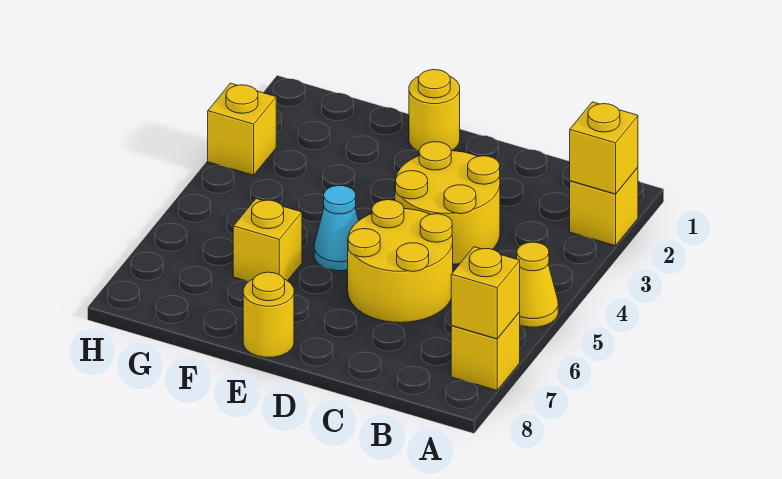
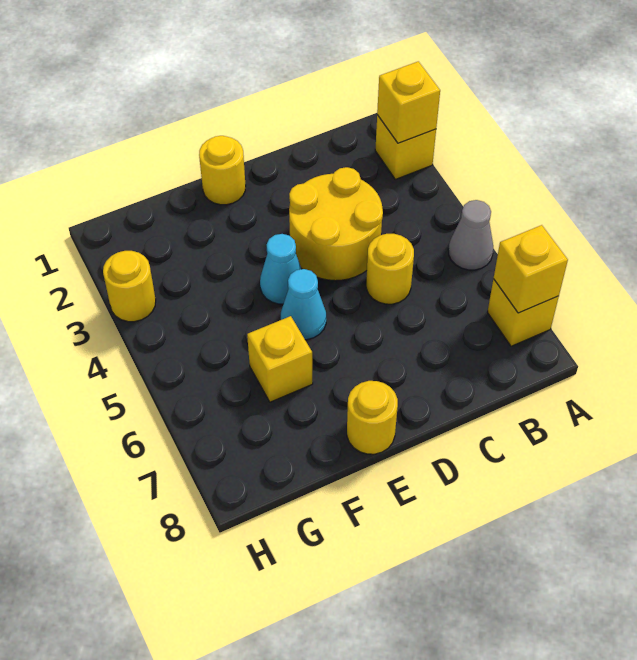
yellow cone A5 level 1 -> grey cone A5 level 1
yellow round brick C5:D6 level 1 -> yellow round brick C5 level 1
none -> cyan cone E4 level 1
yellow brick H3 level 1 -> yellow round brick H3 level 1

